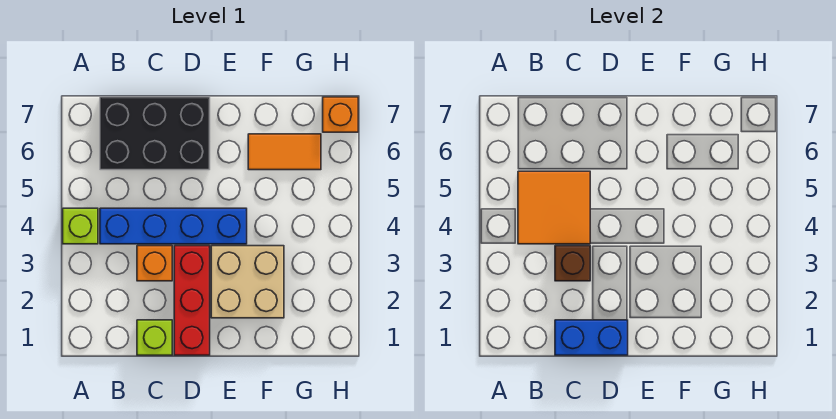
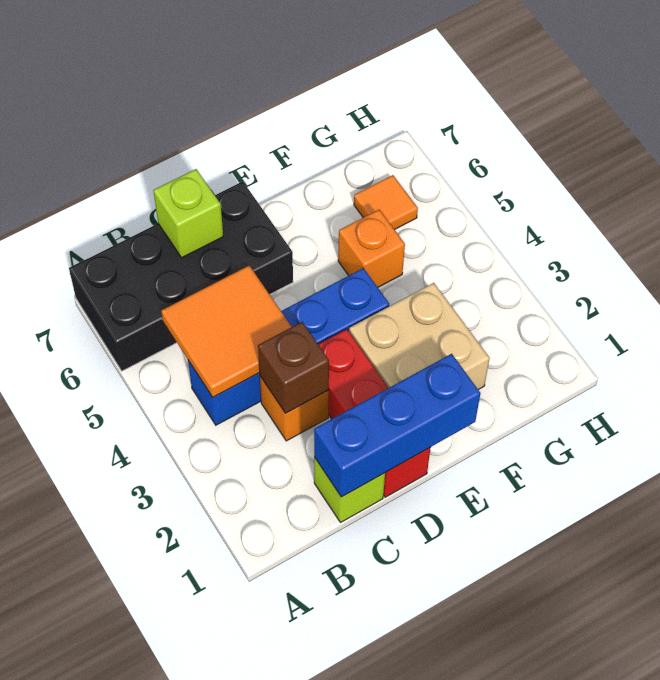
lime brick A4 level 1 -> lime brick C7 level 2
black brick B6:D7 level 1 -> black brick A6:D7 level 1
blue brick C1:D1 level 2 -> blue brick C1:E1 level 2
orange tile F6:G6 level 1 -> orange tile G6 level 1
orange brick H7 level 1 -> orange brick F5 level 1

